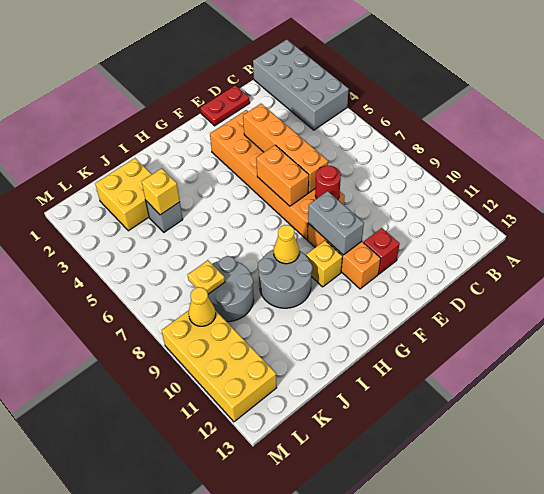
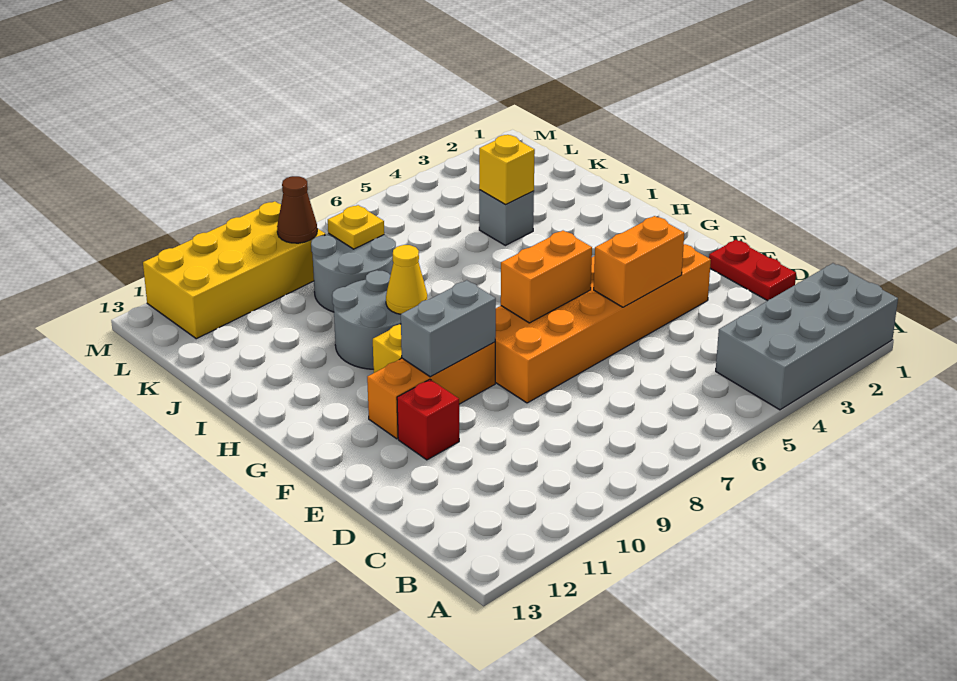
orange brick E4:E7 level 2 -> orange brick E4:E5 level 2
red round brick E8 level 2 -> none
yellow brick J2:K3 level 1 -> none
yellow cone L9 level 2 -> brown cone L9 level 2

